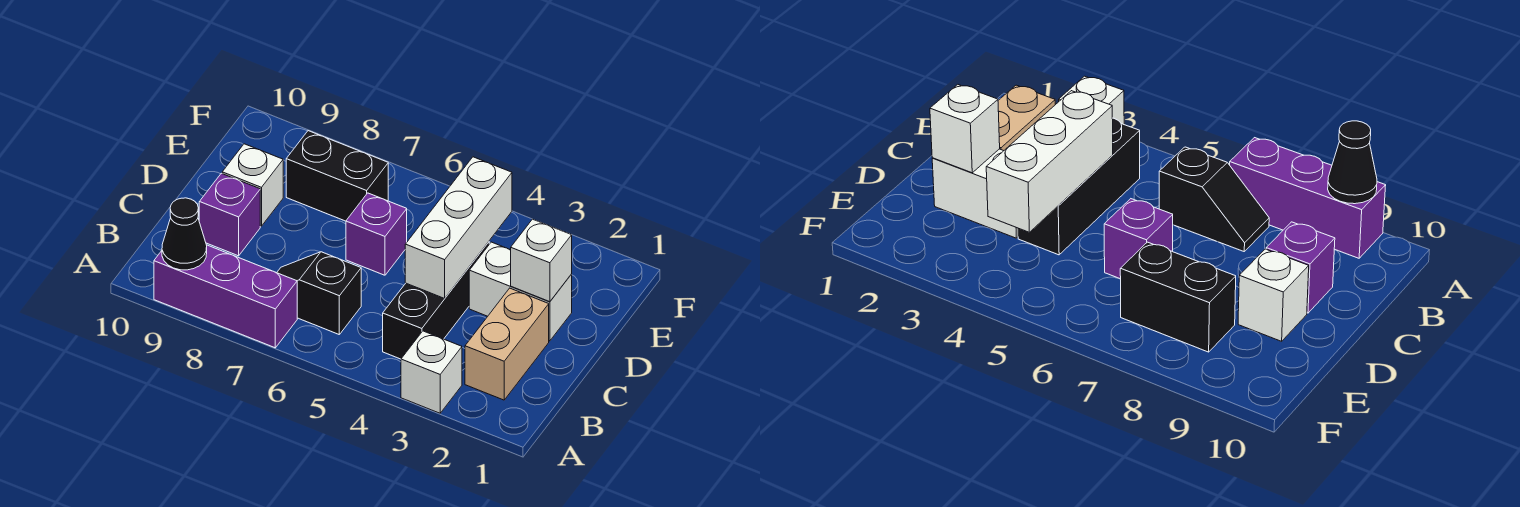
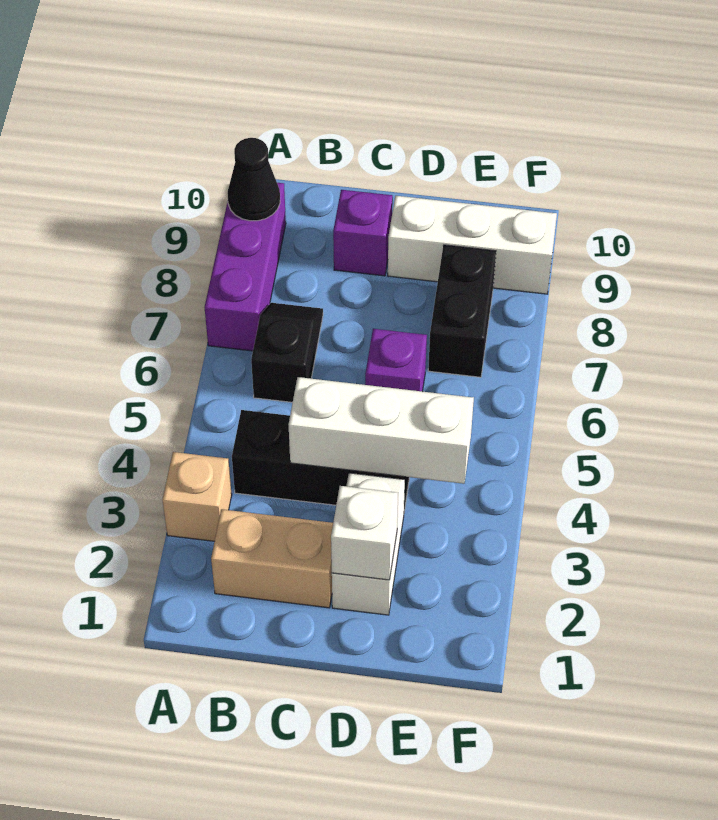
white brick A3 level 1 -> tan brick A3 level 1
white brick D9 level 1 -> white brick D9:F9 level 1

